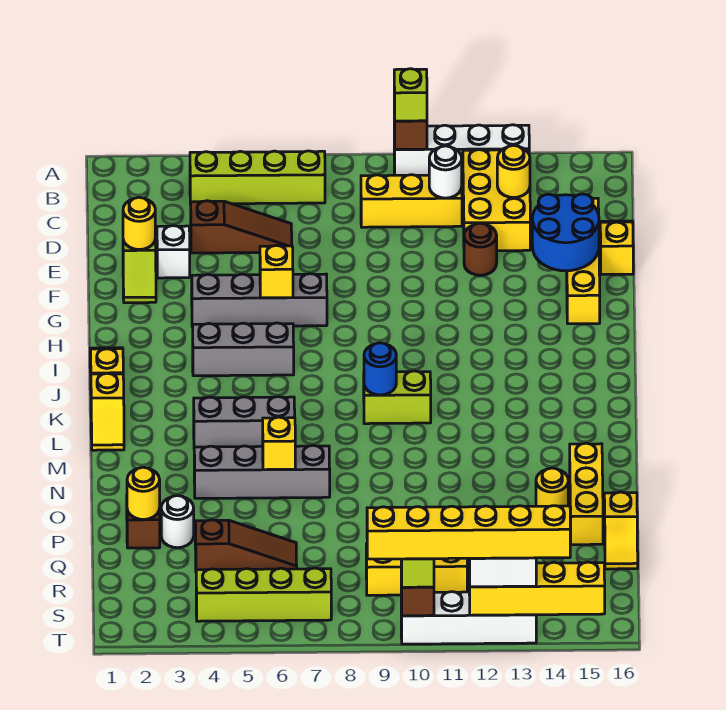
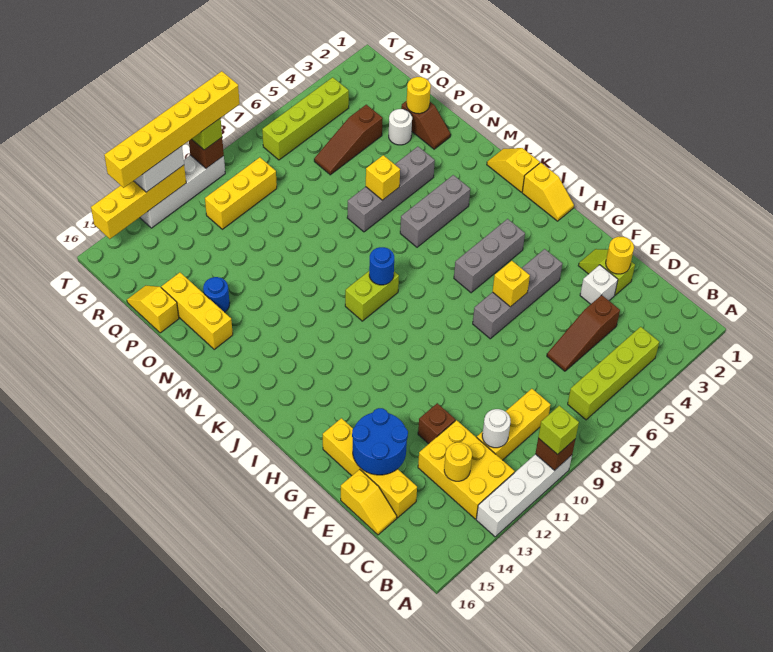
brown round brick E12 level 1 -> brown brick E12 level 1
yellow round brick O14 level 1 -> blue round brick O14 level 1

